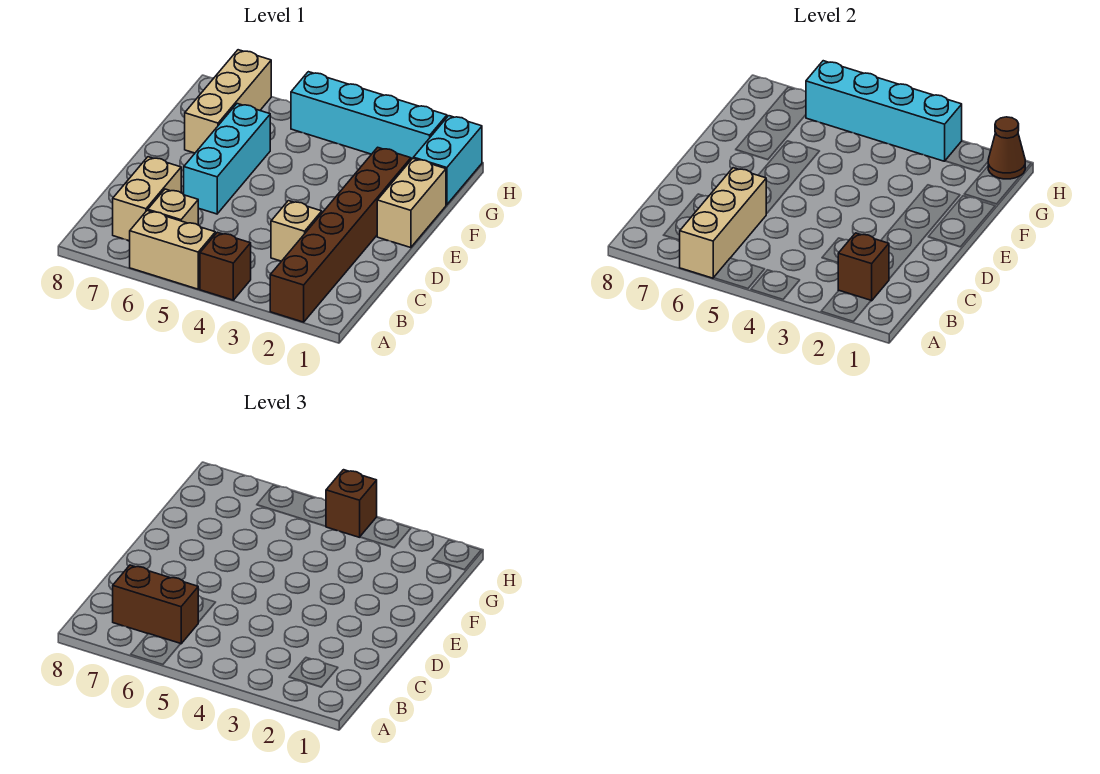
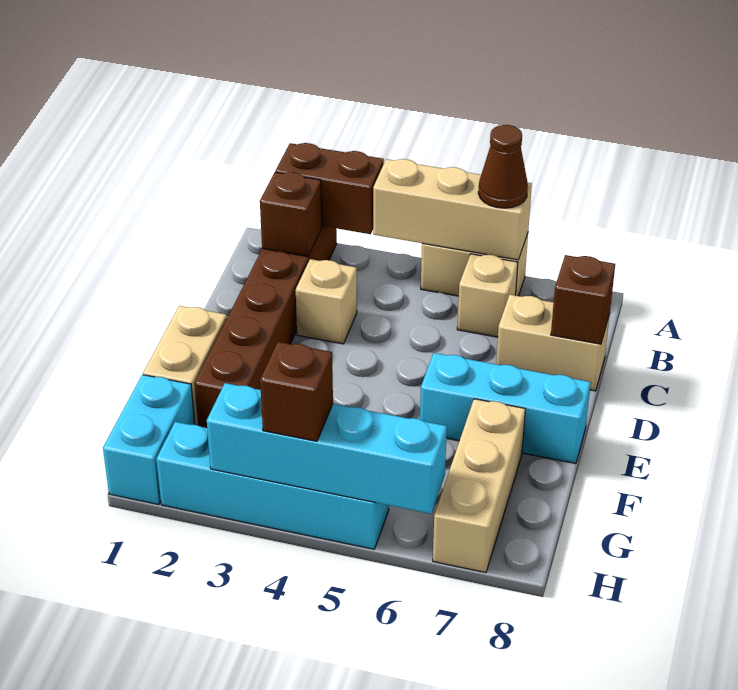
brown brick A4 level 1 -> brown brick C8 level 2
tan brick A6:C6 level 2 -> tan brick A4:A6 level 2
brown brick B6:B7 level 3 -> brown brick A2:A3 level 2
tan brick B7:C7 level 1 -> tan brick C7:C8 level 1
cyan brick D6:F6 level 1 -> cyan brick E6:E8 level 1
brown cone H1 level 2 -> brown cone A6 level 3

